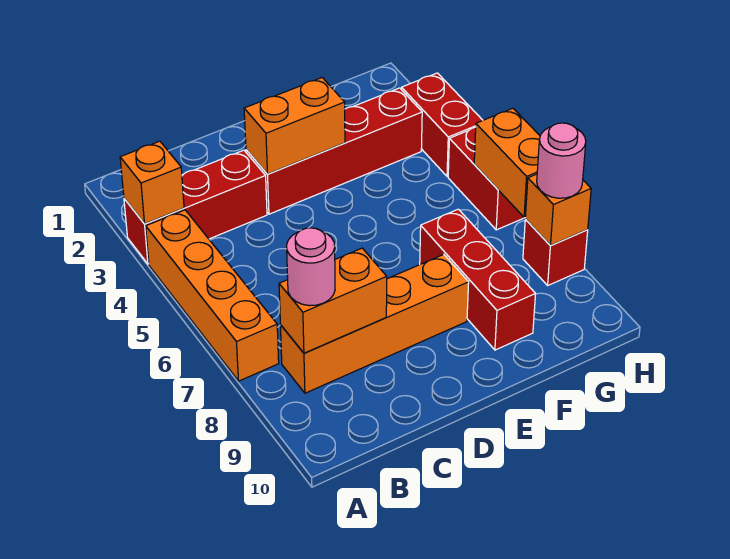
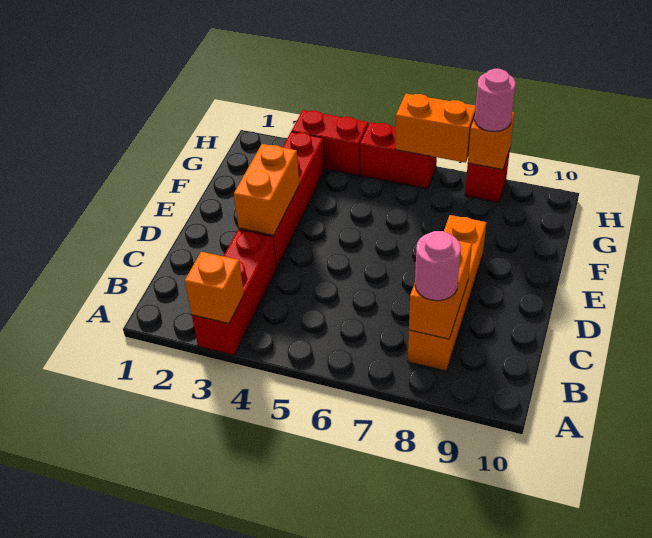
orange brick A4:A7 level 1 -> none
red brick F7:F9 level 1 -> none

